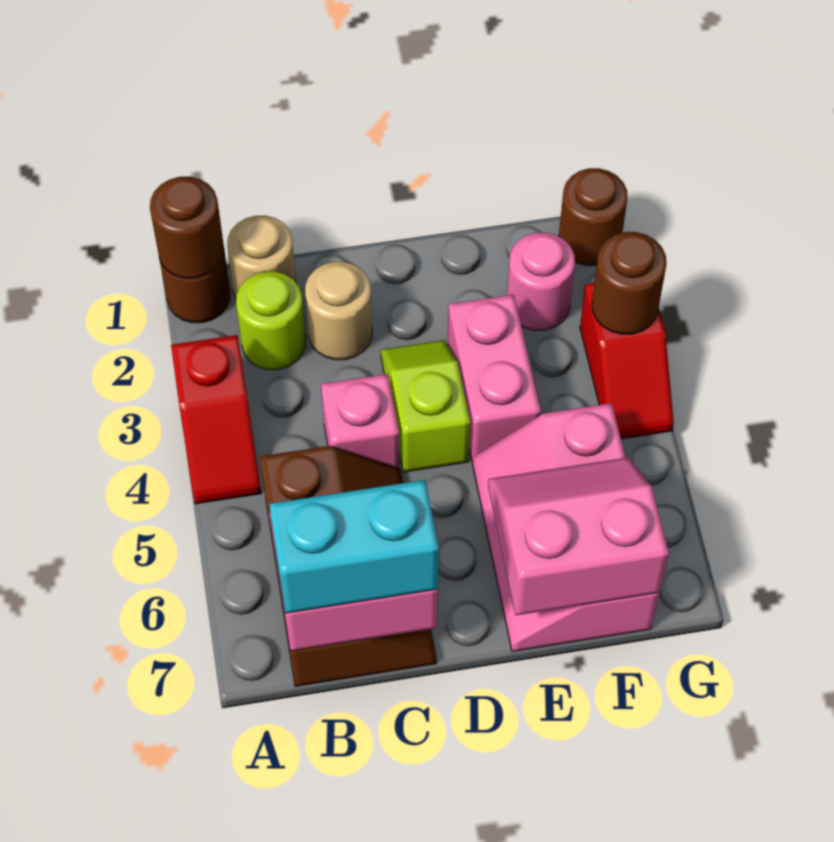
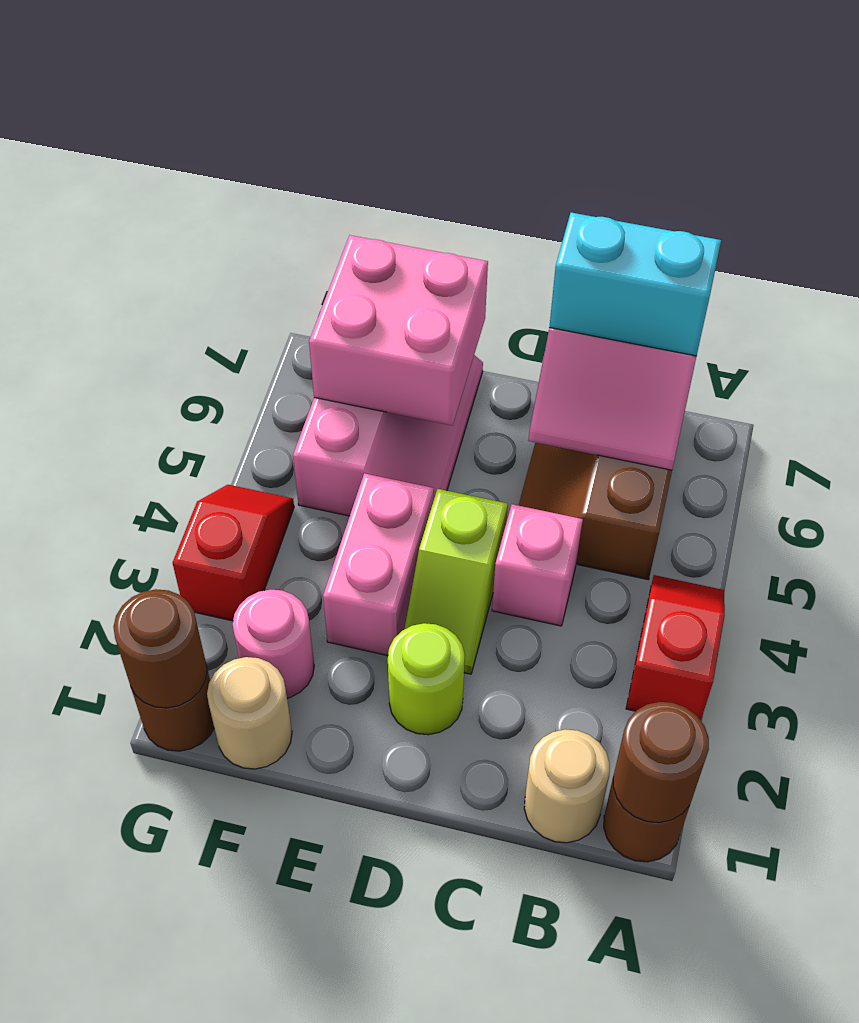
lime round brick B2 level 1 -> lime round brick D2 level 1
tan round brick C2 level 1 -> tan round brick F1 level 1
pink slope E6:F7 level 2 top 7 -> pink brick E6:F7 level 2
brown round brick G3 level 2 -> brown round brick G1 level 2

